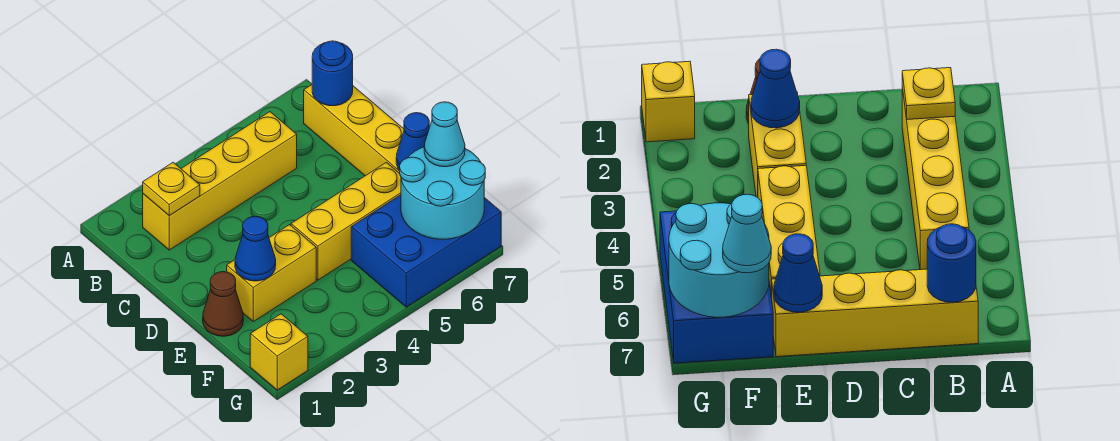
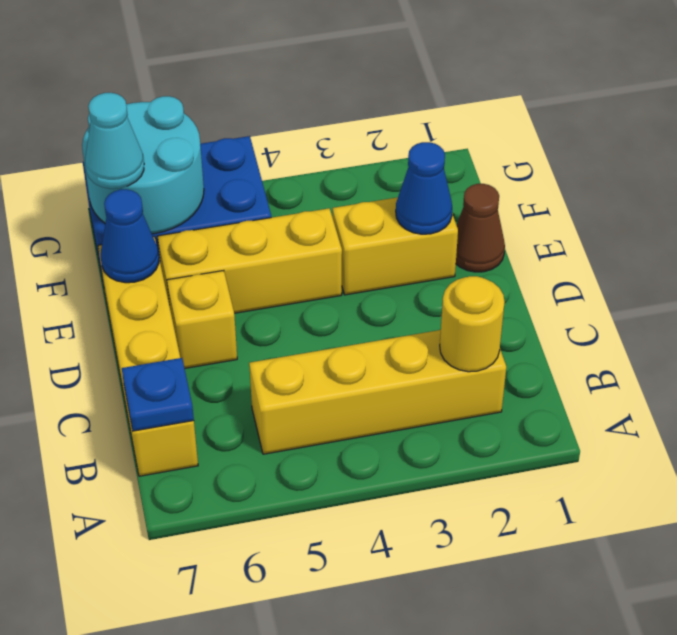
yellow plate B2 level 2 -> yellow round brick B2 level 2
blue round brick B7 level 2 -> blue plate B7 level 2
yellow brick G1 level 1 -> yellow brick D6 level 1

